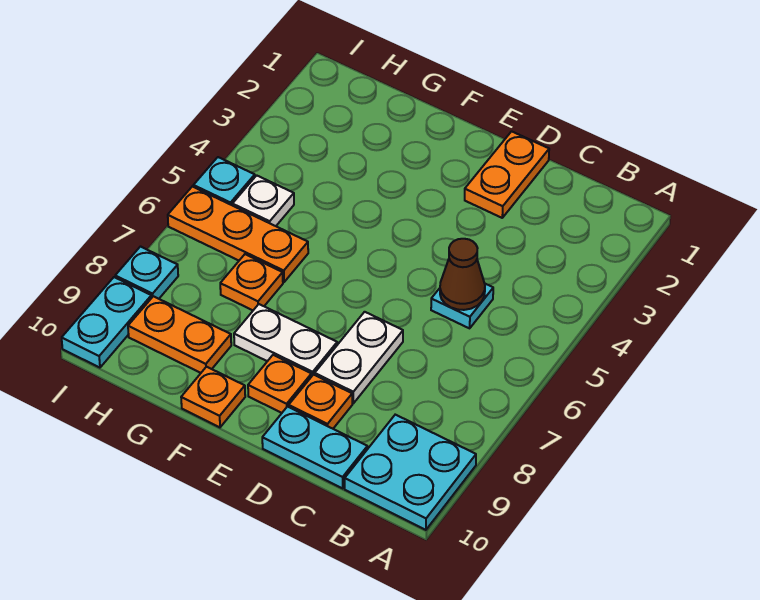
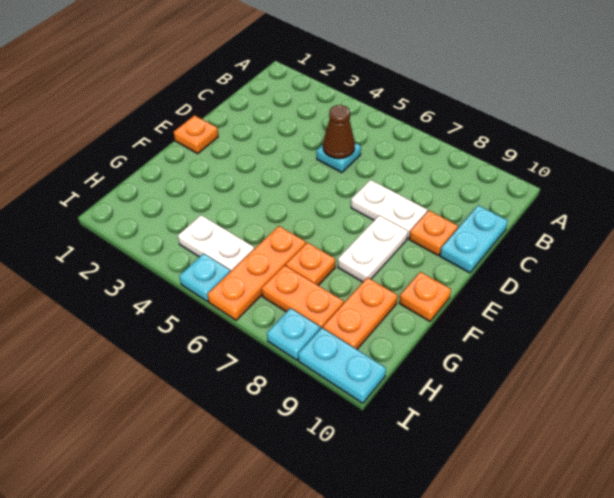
cyan plate A9:B10 level 1 -> none
orange plate D1:D2 level 1 -> orange plate H7:H8 level 1
orange plate E9 level 1 -> orange plate E1 level 1
white plate H5 level 1 -> white plate H4:H5 level 1

